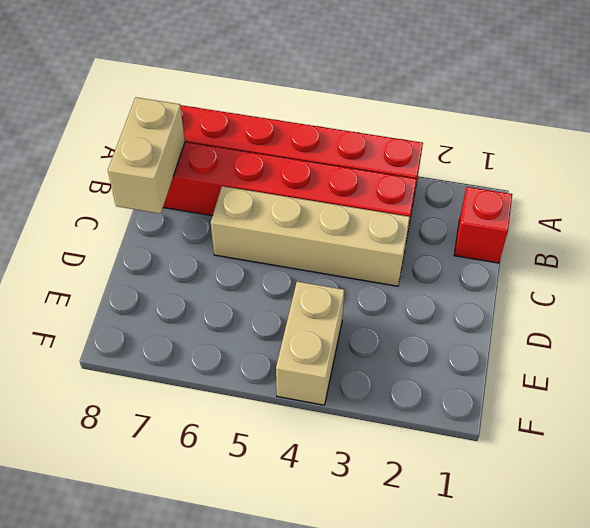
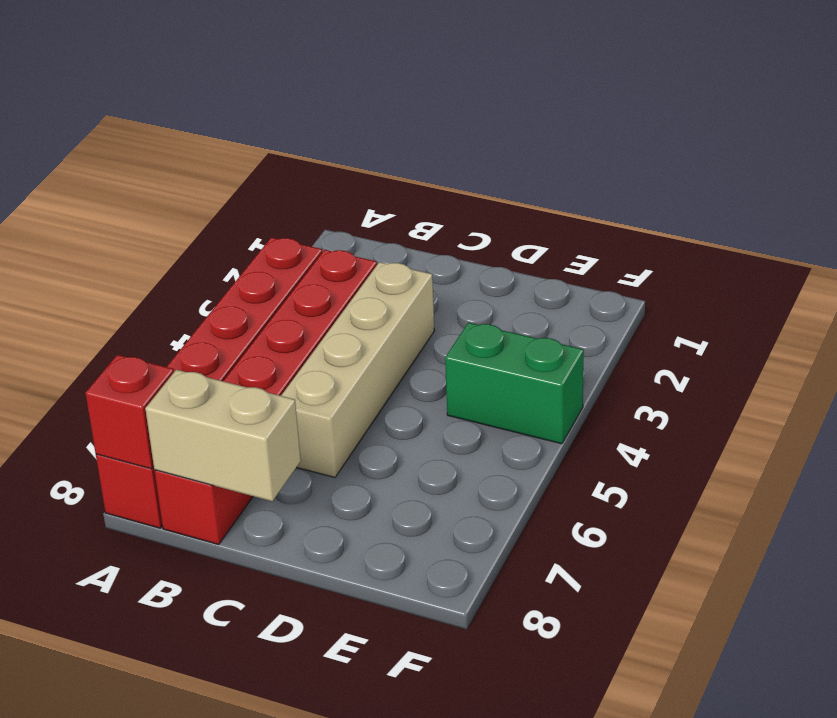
red brick B1 level 1 -> red brick A8 level 2
tan brick E4:F4 level 1 -> green brick E4:F4 level 1

